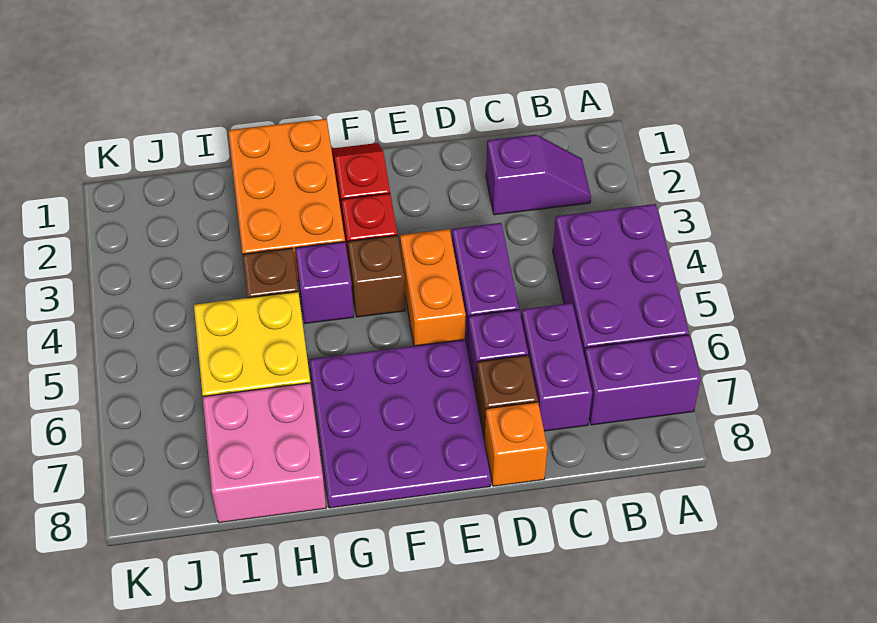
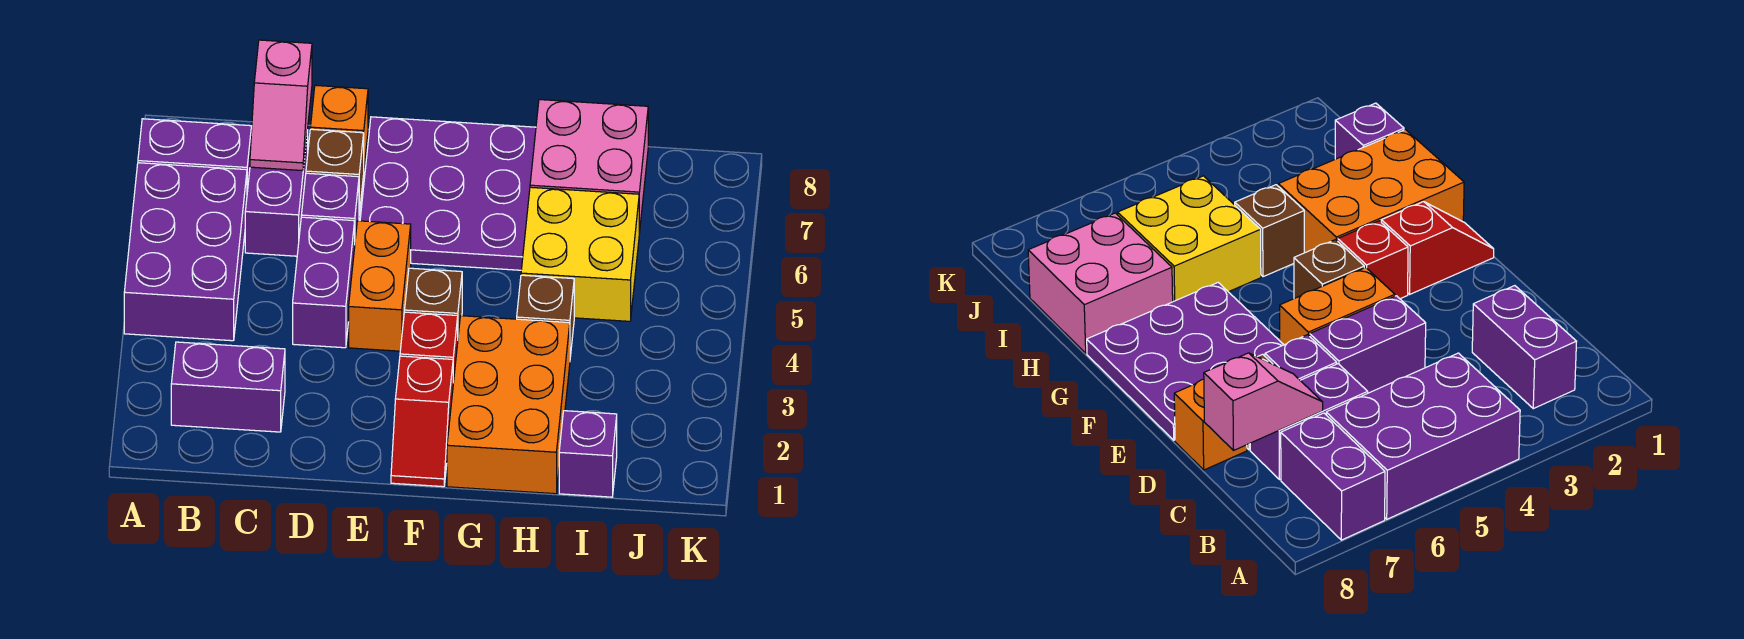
purple slope B2:C2 level 1 top C -> purple brick B2:C2 level 1
none -> pink slope C7:C8 level 2 top 8
purple brick G4 level 1 -> purple brick I1 level 1

